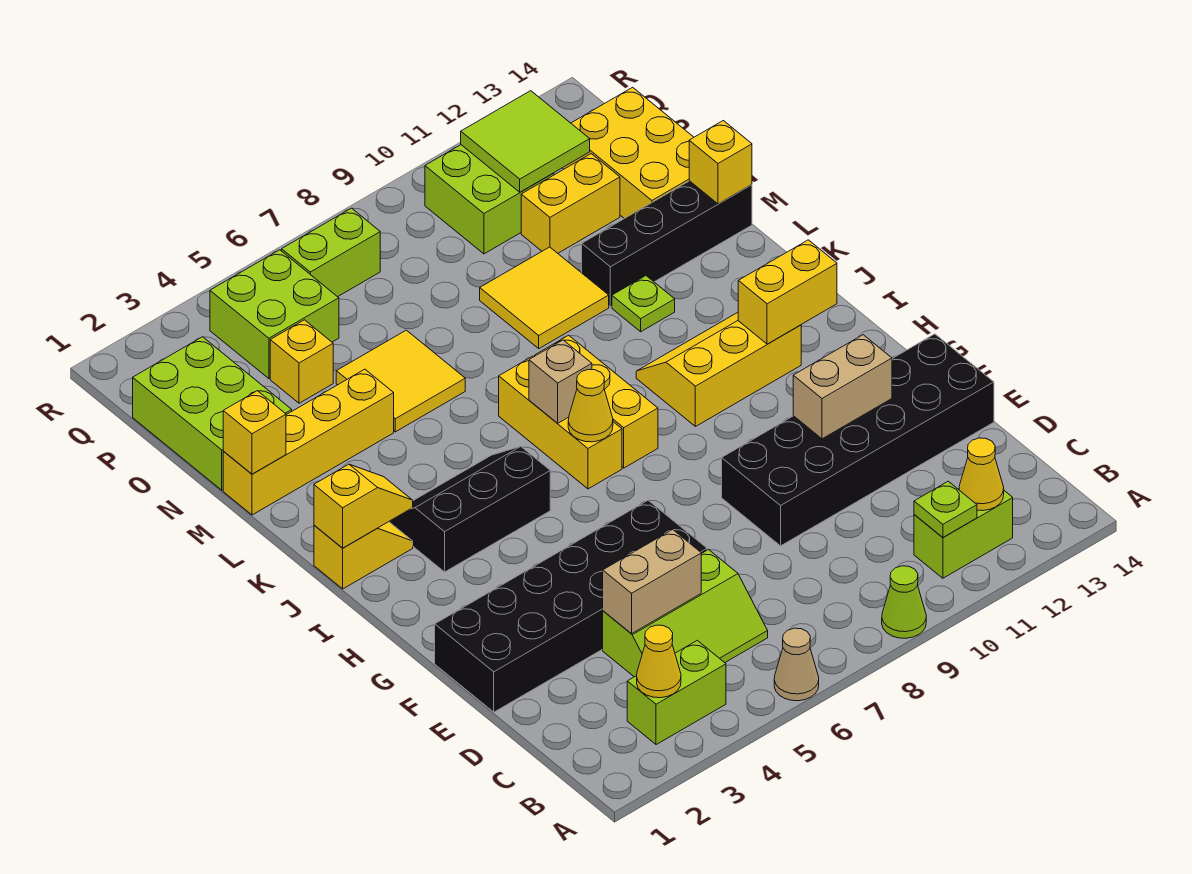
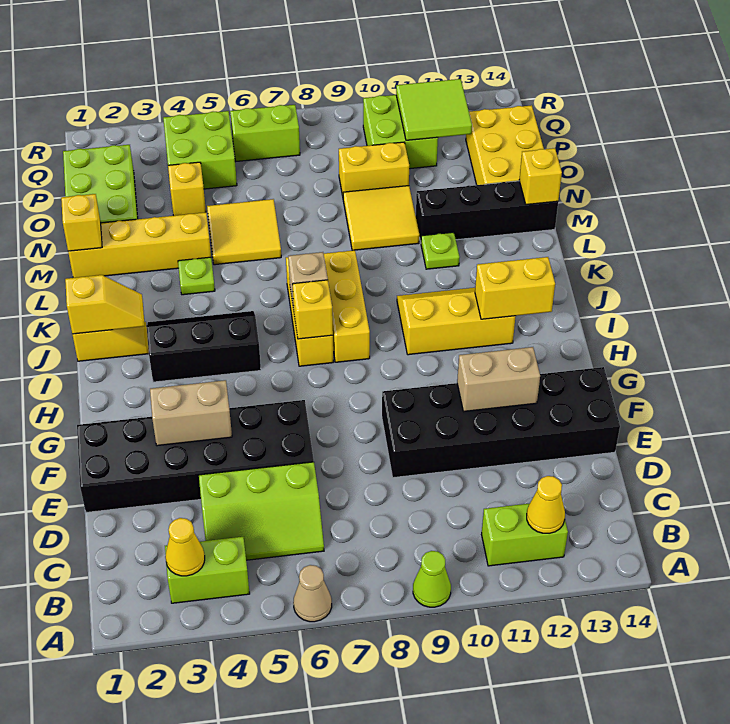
lime plate B11 level 2 -> lime plate L4 level 1
tan brick D4:D5 level 2 -> tan brick F3:F4 level 2
yellow cone I7 level 2 -> yellow brick I7 level 2
yellow brick O11:O12 level 1 -> yellow brick O9:O10 level 1

